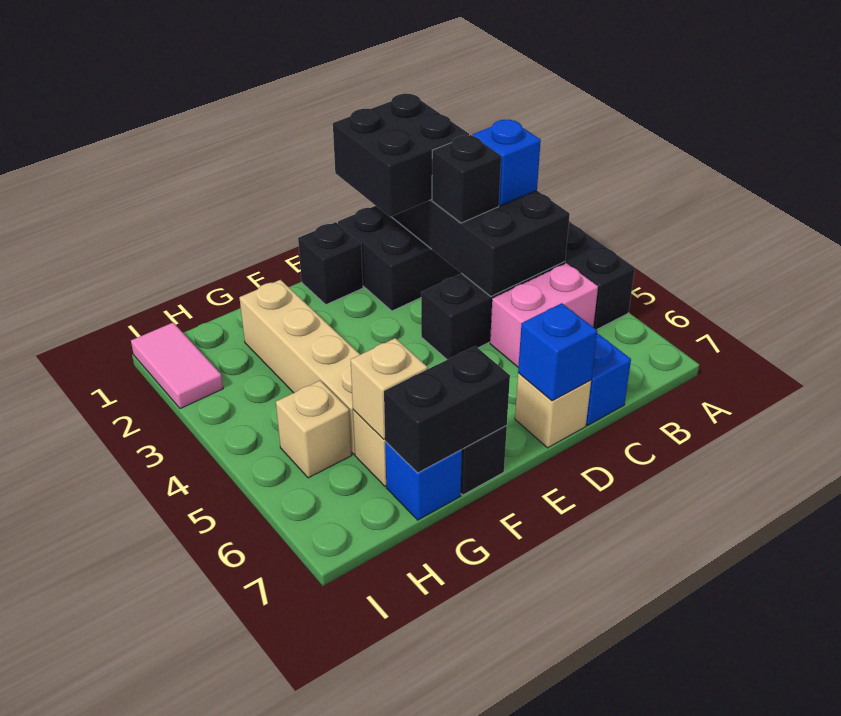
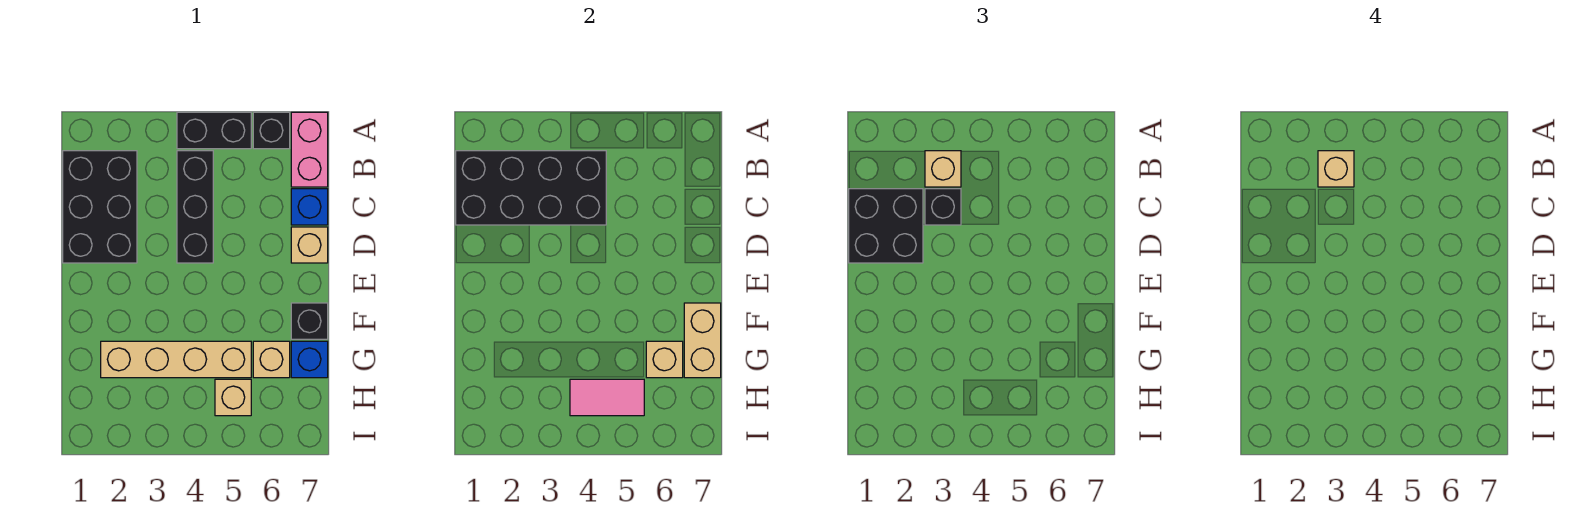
blue brick B3 level 3 -> tan brick B3 level 3
none -> tan brick B3 level 4
pink brick B5:C5 level 1 -> pink brick A7:B7 level 1
blue brick D7 level 2 -> none
black brick E1 level 1 -> black brick A6 level 1
black brick F7:G7 level 2 -> tan brick F7:G7 level 2
pink tile I1:I2 level 1 -> pink tile H4:H5 level 2

